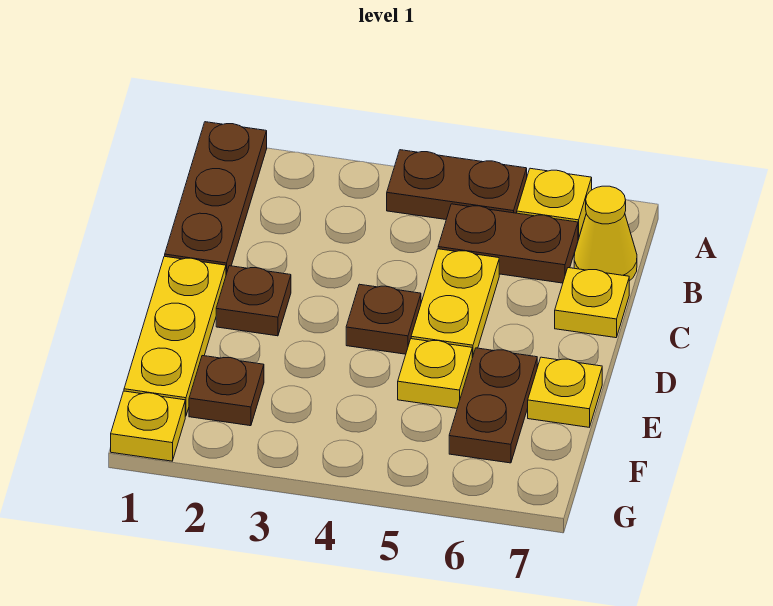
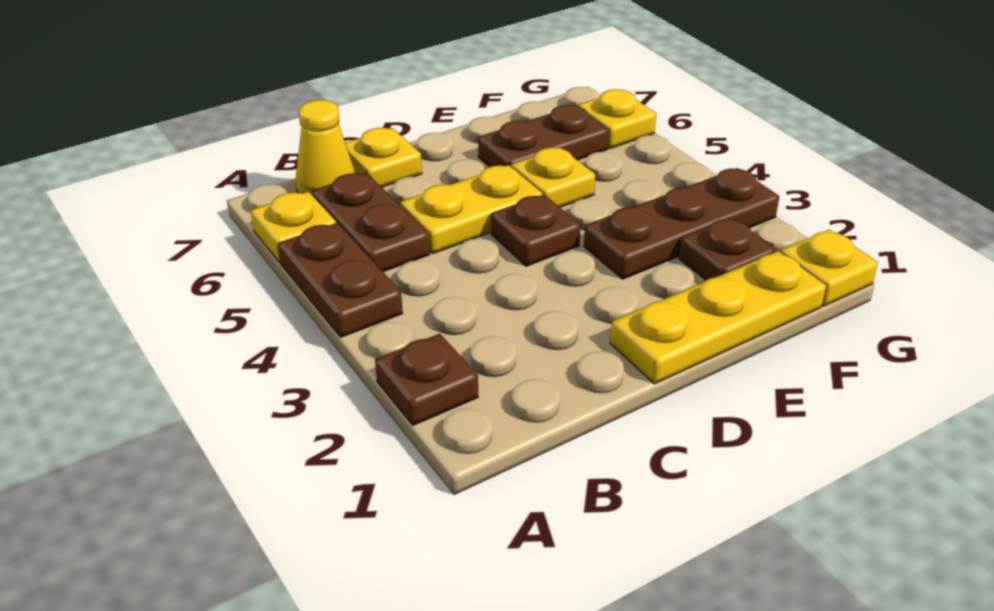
brown plate A1:C1 level 1 -> brown plate E3:G3 level 1
brown plate D2 level 1 -> brown plate A2 level 1
yellow plate E7 level 1 -> yellow plate G6 level 1

